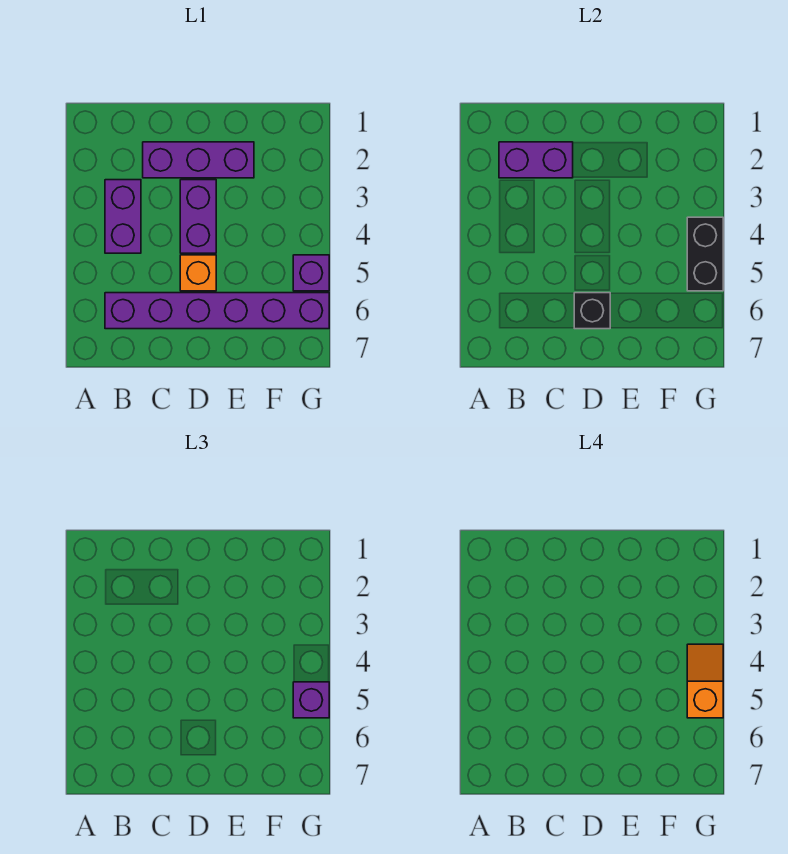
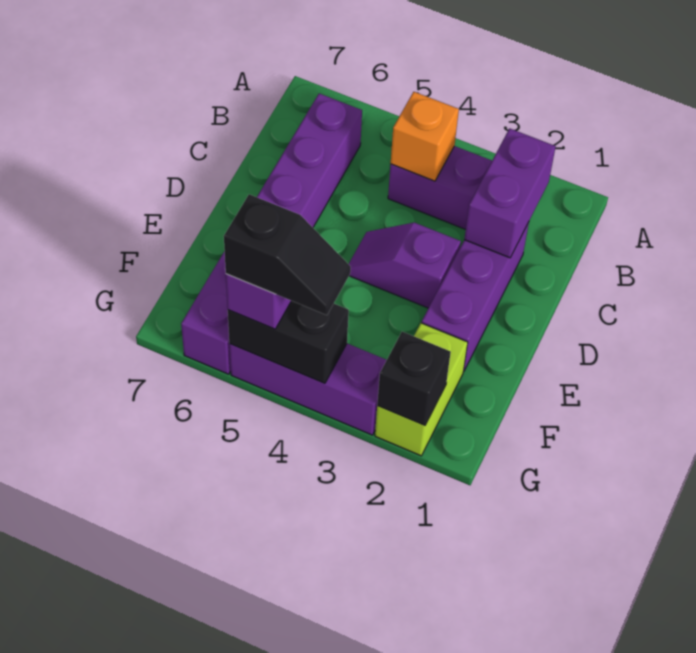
purple brick D3:D4 level 1 -> purple slope D3:D4 level 1 top 3
orange brick D5 level 1 -> orange brick B4 level 2
black brick D6 level 2 -> black brick G2 level 2
none -> lime brick F2:G2 level 1
orange slope G4:G5 level 4 top 5 -> black slope G4:G5 level 4 top 5
purple brick G5 level 1 -> purple brick G3:G5 level 1

